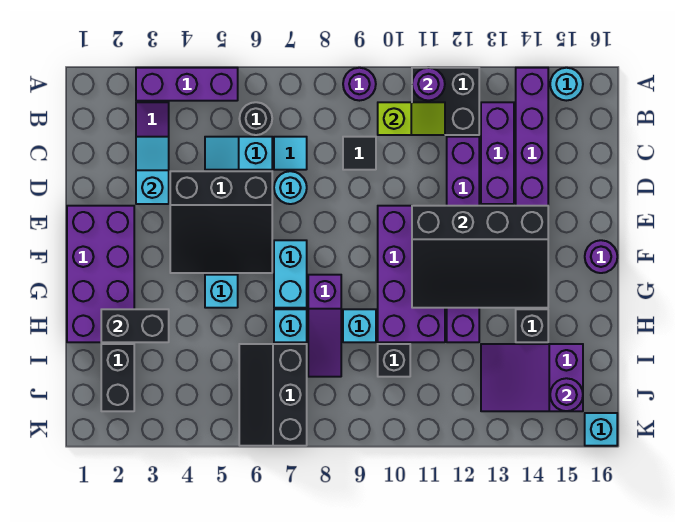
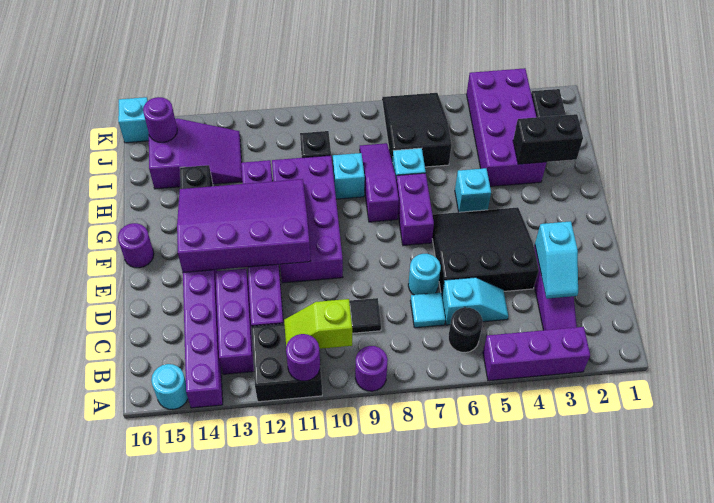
purple brick E1:H2 level 1 -> purple brick H3:K4 level 1
black slope E11:G14 level 2 top E -> purple slope E11:G14 level 2 top E
cyan brick F7:G7 level 1 -> purple brick F7:G7 level 1
black slope I6:K7 level 1 top 7 -> black slope I6:K7 level 1 top I

